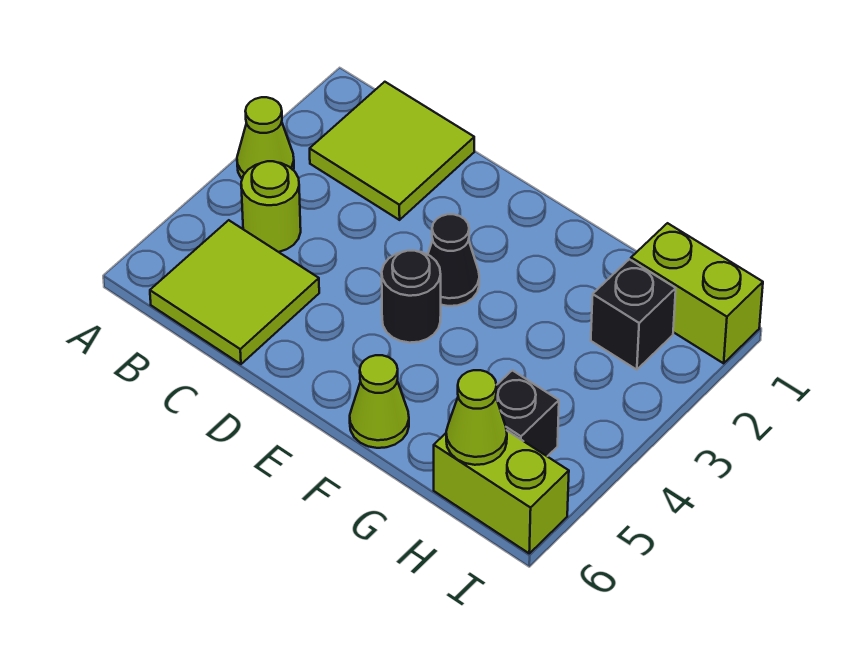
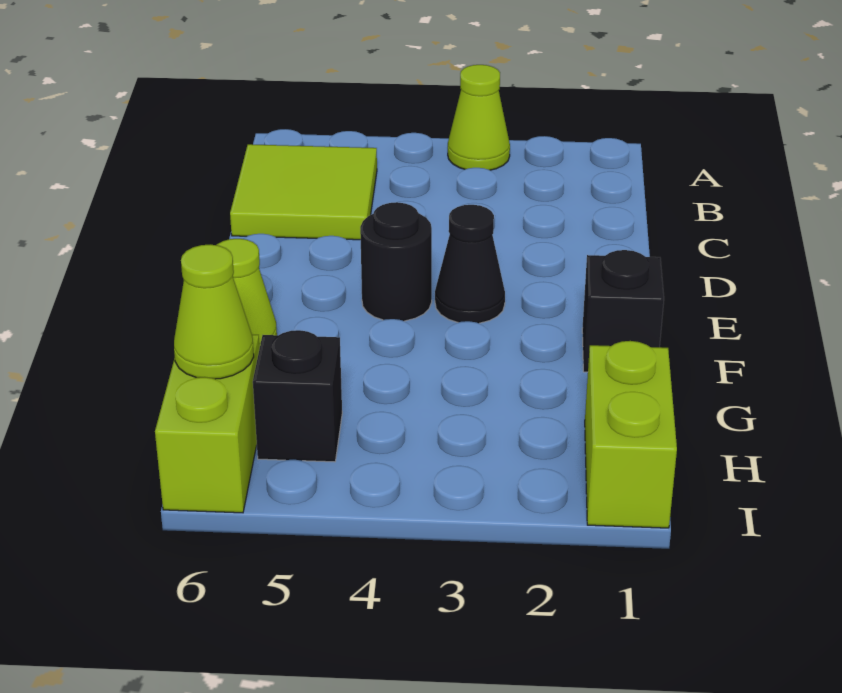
lime tile B1:C2 level 1 -> none
lime round brick B4 level 1 -> none
black brick H2 level 1 -> black brick F1 level 1

